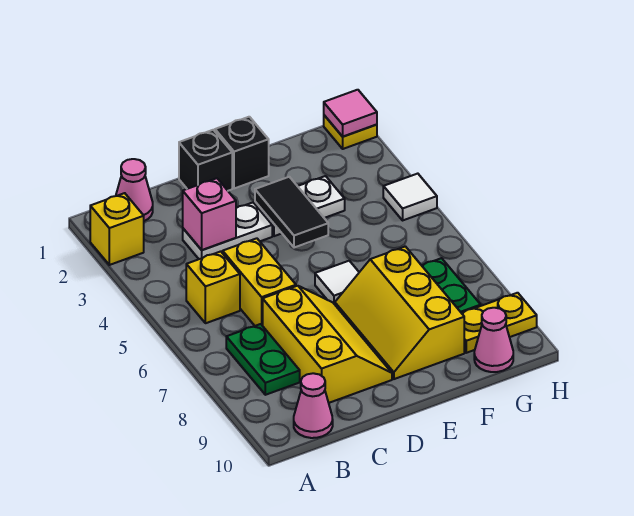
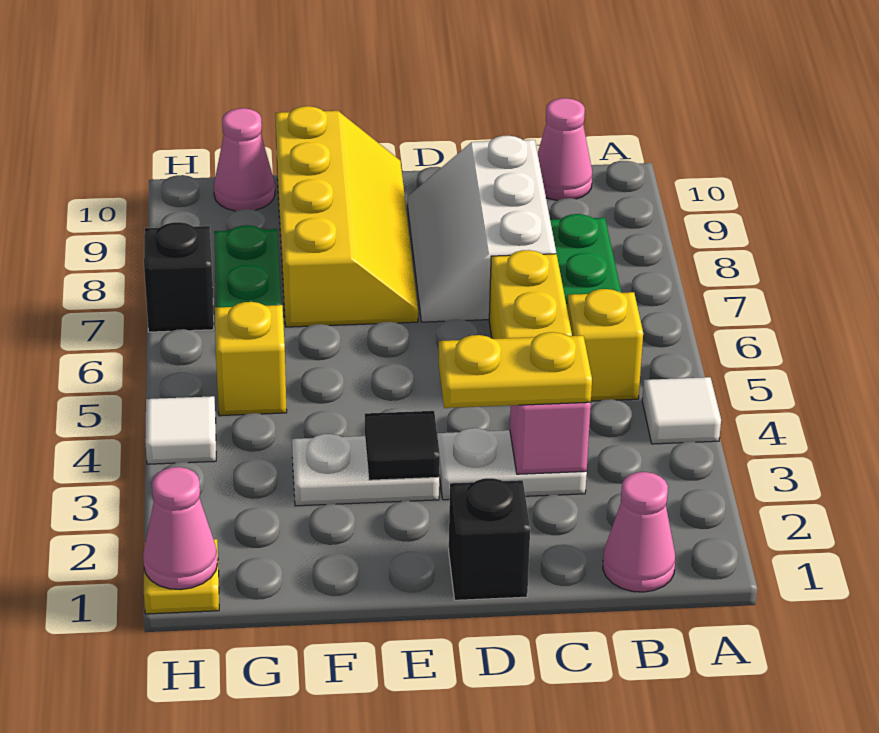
yellow brick A2 level 1 -> yellow brick G5 level 1
yellow slope C7:D9 level 1 top C -> white slope C7:D9 level 1 top C
black brick E1 level 1 -> black brick H7 level 1
black tile E3:E4 level 2 -> black tile E3 level 2
white tile E6 level 1 -> white tile A4 level 1
yellow slope E7:F9 level 1 top F -> yellow slope E7:F10 level 1 top F
yellow plate G9:H9 level 1 -> yellow plate C3:D3 level 3
pink tile H1 level 2 -> pink cone H1 level 2

